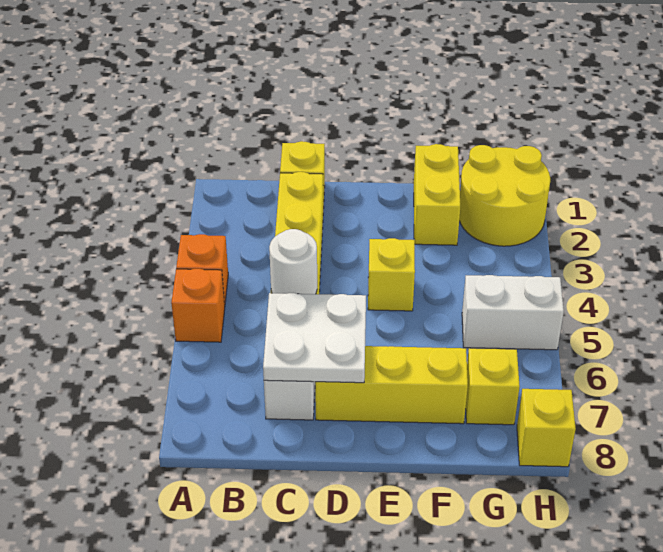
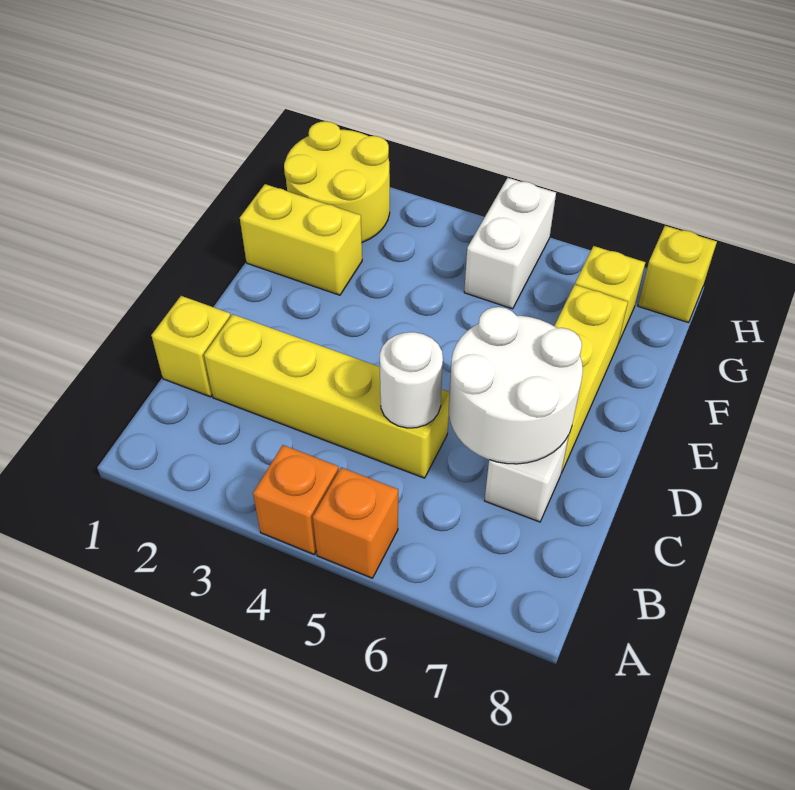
white plate C6:D7 level 2 -> white round brick C6:D7 level 2
yellow brick E4 level 1 -> none

